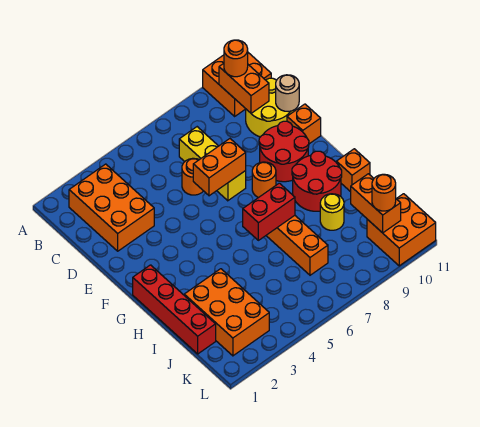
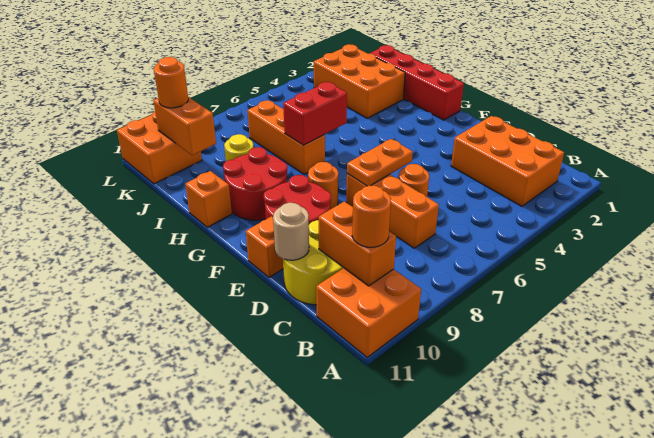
yellow brick C7:E7 level 1 -> orange brick C7:E7 level 1
orange brick E6:E7 level 2 -> orange plate E6:E7 level 2

